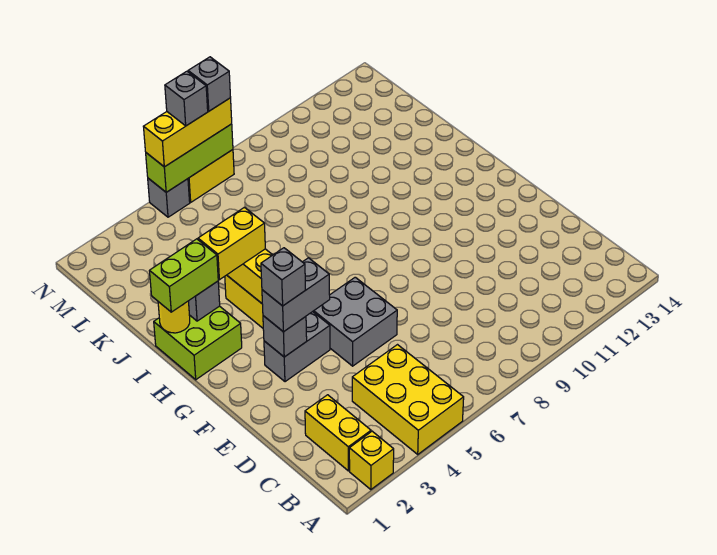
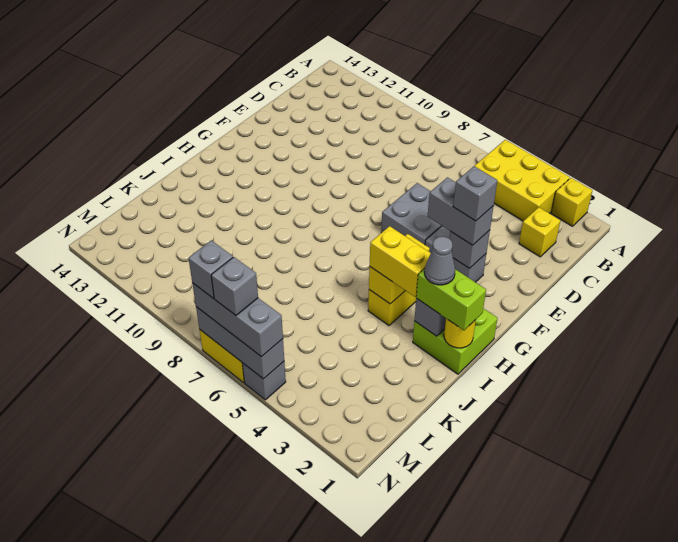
yellow brick A4:C5 level 1 -> yellow brick A3:B5 level 1
yellow brick B2:C2 level 1 -> yellow brick C2 level 1
none -> grey cone I2 level 4
lime brick N5:N7 level 2 -> grey brick N5:N7 level 2
yellow brick N5:N7 level 3 -> grey brick N5:N7 level 3

